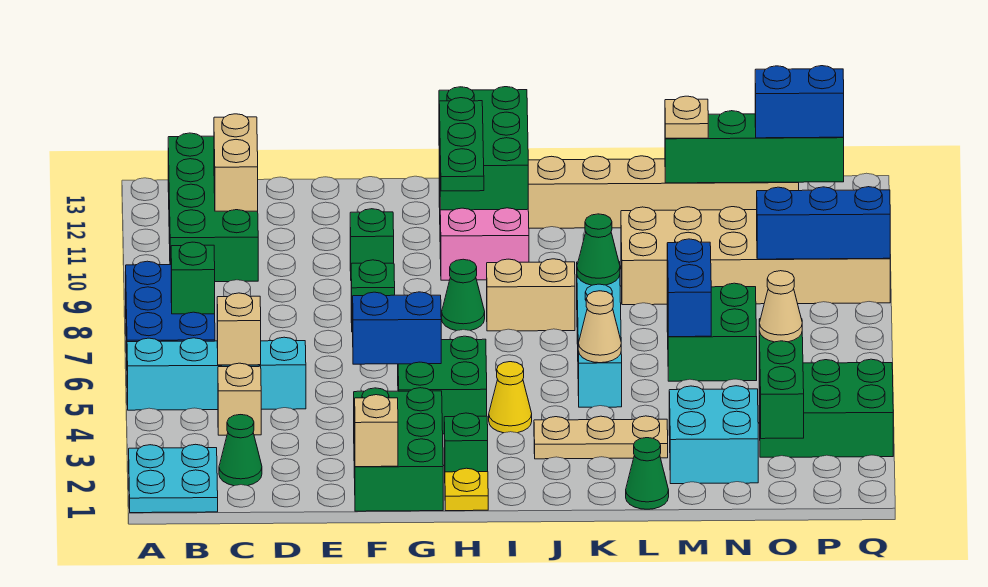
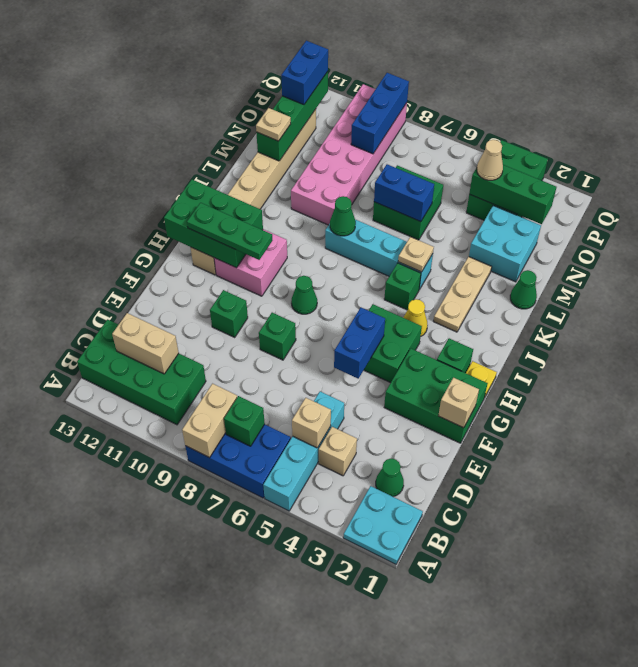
tan brick I8:J8 level 1 -> tan brick A8:B8 level 2
none -> green brick J5 level 1
tan cone K5 level 2 -> tan plate K5 level 2
tan brick L9:Q10 level 1 -> pink brick L9:Q10 level 1

